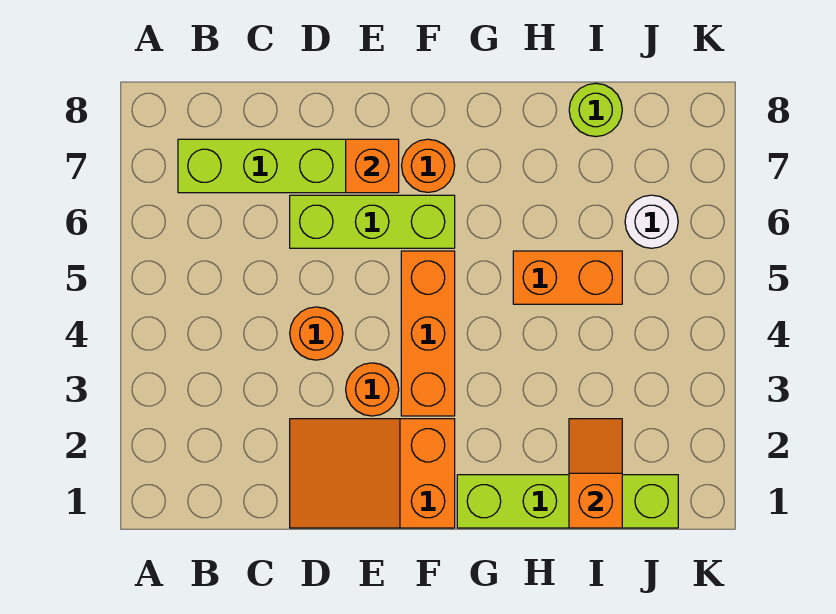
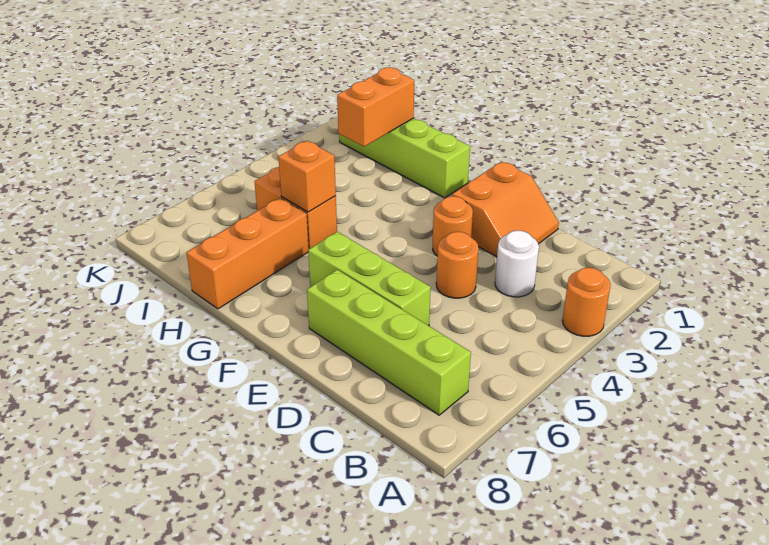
orange slope D1:F2 level 1 top F -> orange slope D1:E2 level 1 top E
orange brick E7 level 2 -> orange brick H5 level 2
orange brick F3:F5 level 1 -> orange brick H6:H8 level 1
orange round brick F7 level 1 -> orange round brick A3 level 1
orange slope I1:I2 level 2 top 1 -> orange brick I1:I2 level 2
lime round brick I8 level 1 -> none
white round brick J6 level 1 -> white round brick C3 level 1

